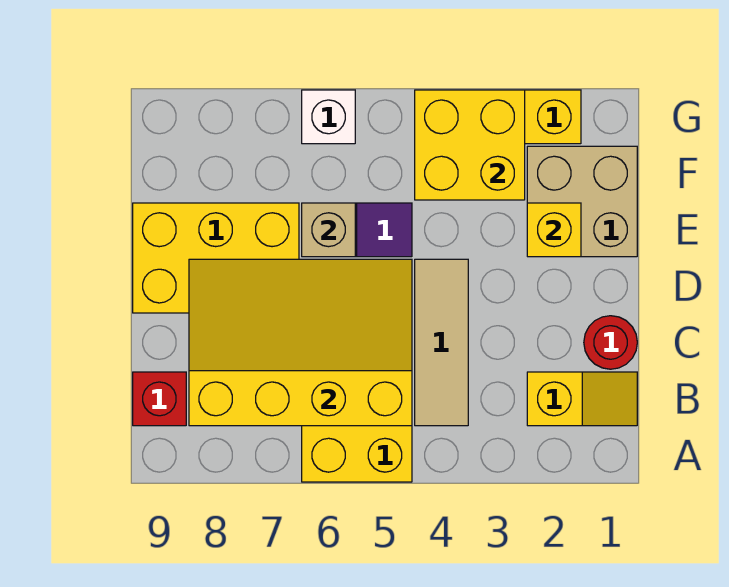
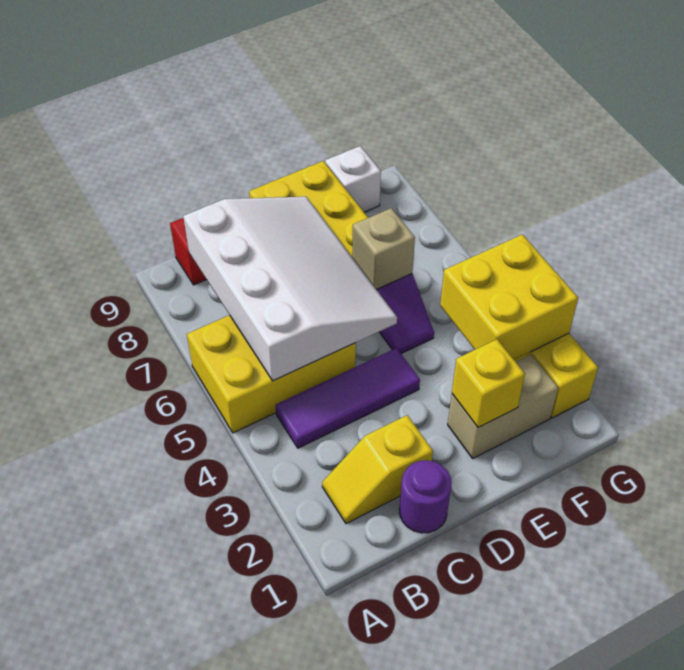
yellow slope B1:B2 level 1 top 2 -> yellow slope B2:C2 level 1 top C
tan tile B4:D4 level 1 -> purple tile B4:D4 level 1
yellow slope B5:D8 level 2 top B -> white slope B5:D8 level 2 top B
red round brick C1 level 1 -> purple round brick C1 level 1
tan brick E1:F2 level 1 -> tan brick E2:F2 level 1
white brick G6 level 1 -> white brick F9 level 1

